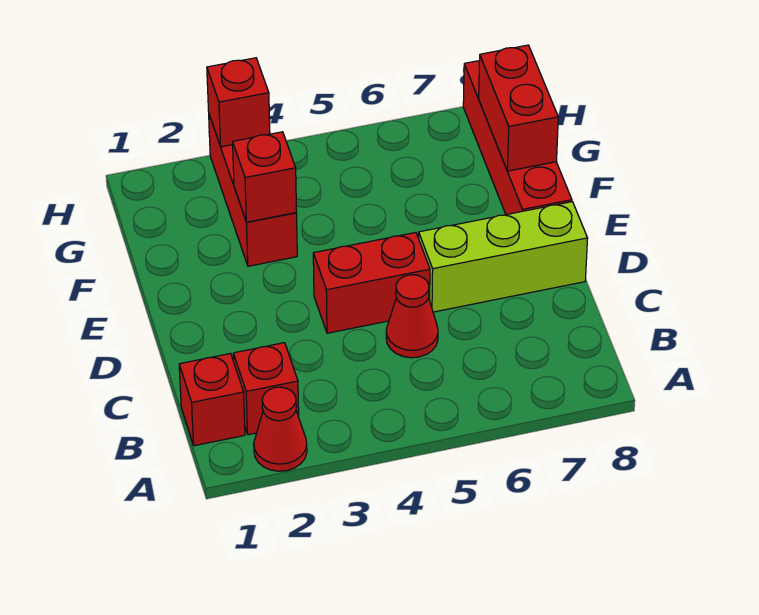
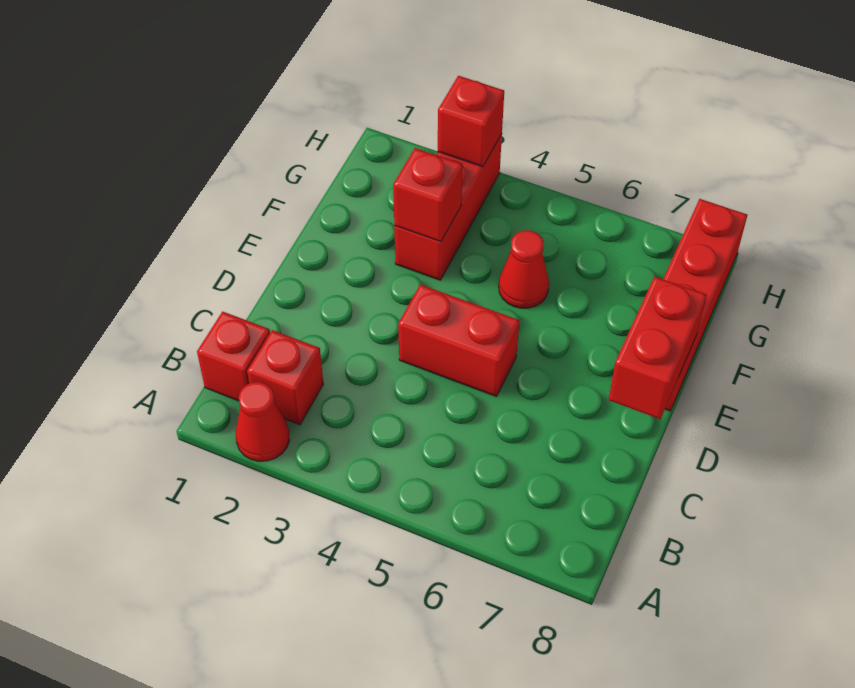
red cone C5 level 1 -> red cone F5 level 1
lime brick D6:D8 level 1 -> none
red brick F8:G8 level 2 -> red brick D8:E8 level 2

